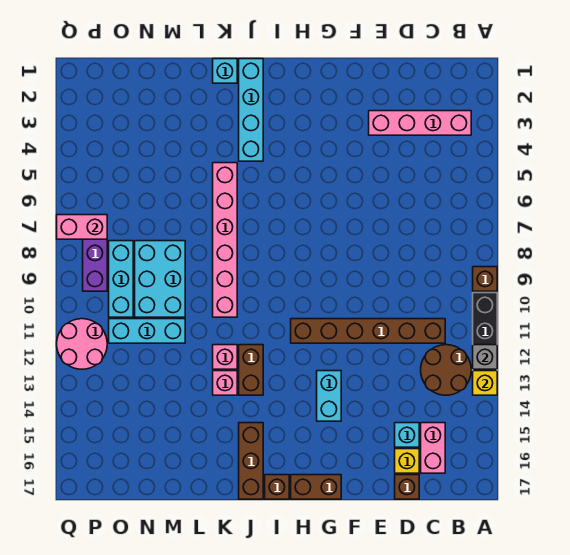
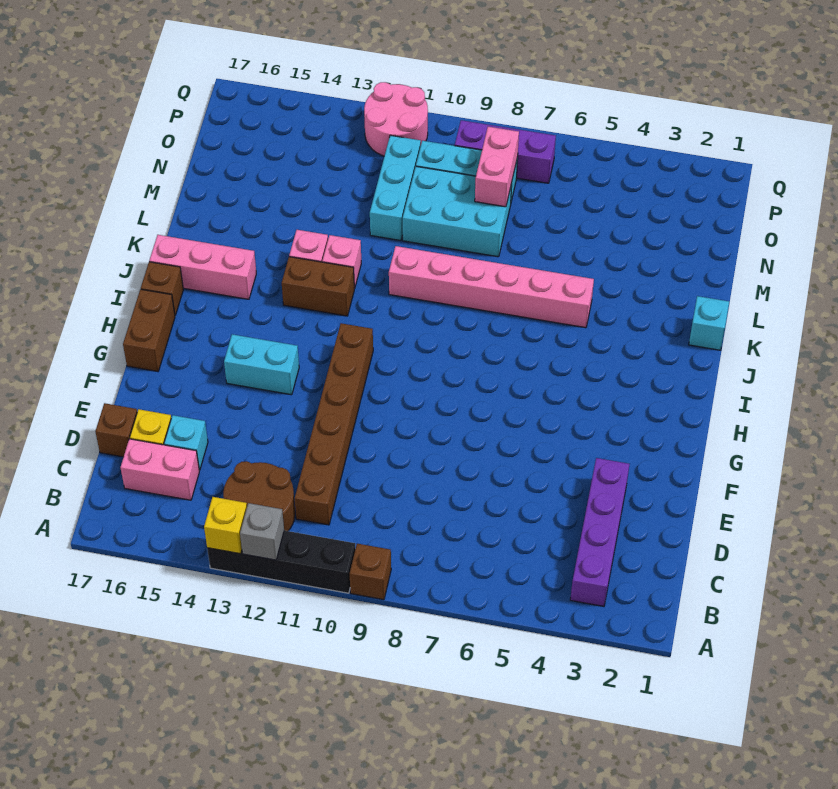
pink brick B3:E3 level 1 -> purple brick B3:E3 level 1
cyan brick J1:J4 level 1 -> none
brown brick J15:J17 level 1 -> pink brick J15:J17 level 1
pink brick P7:Q7 level 2 -> pink brick N8:O8 level 2

